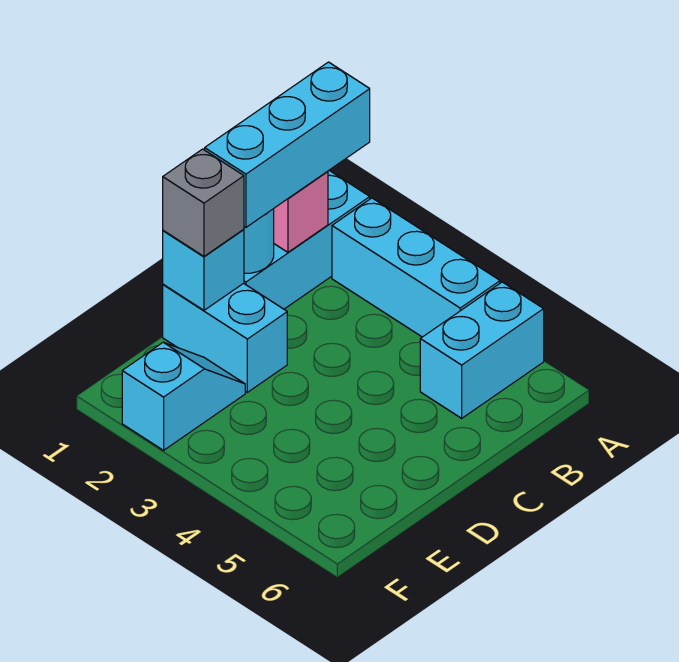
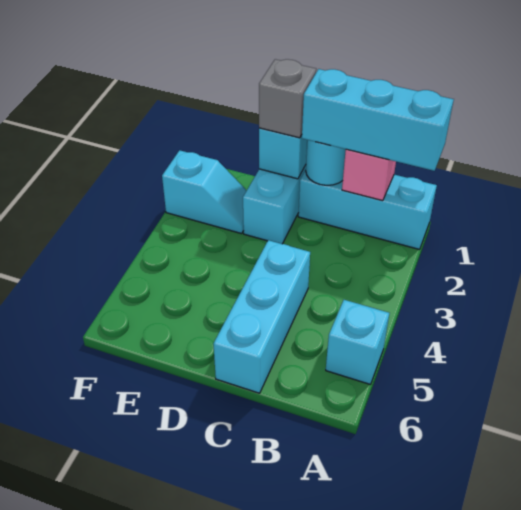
cyan brick A2:A4 level 1 -> cyan brick C4:C6 level 1
cyan brick A5:B5 level 1 -> cyan brick A5 level 1

